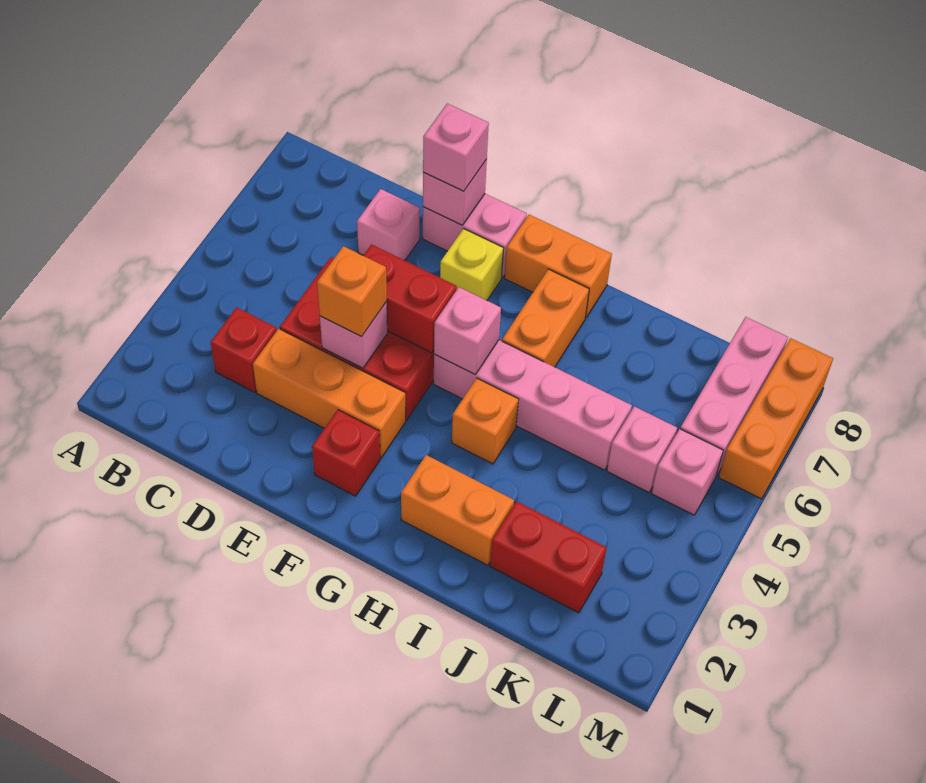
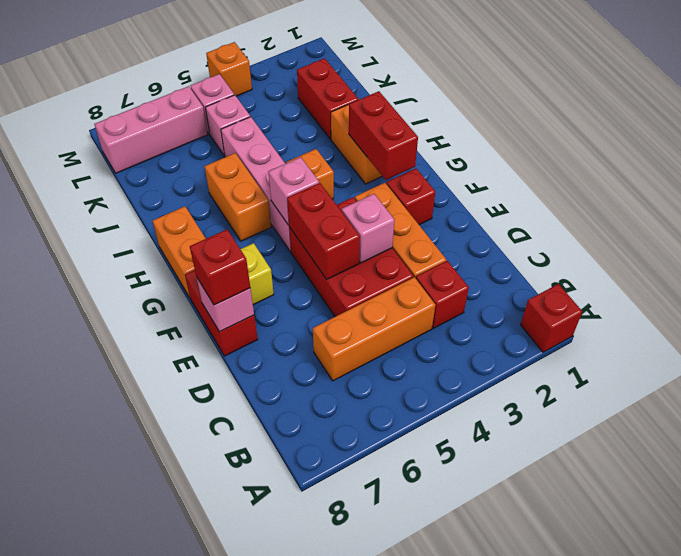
none -> red brick A1 level 1
pink brick D7 level 1 -> none
orange brick E4 level 3 -> orange brick M4 level 1
pink brick E8:F8 level 1 -> red brick E8:F8 level 1
pink brick E8 level 3 -> red brick E8 level 3
none -> red brick G2:H2 level 2
orange brick H6:H7 level 1 -> orange brick H6:I6 level 1
orange brick M6:M8 level 1 -> orange brick C4:C6 level 1

